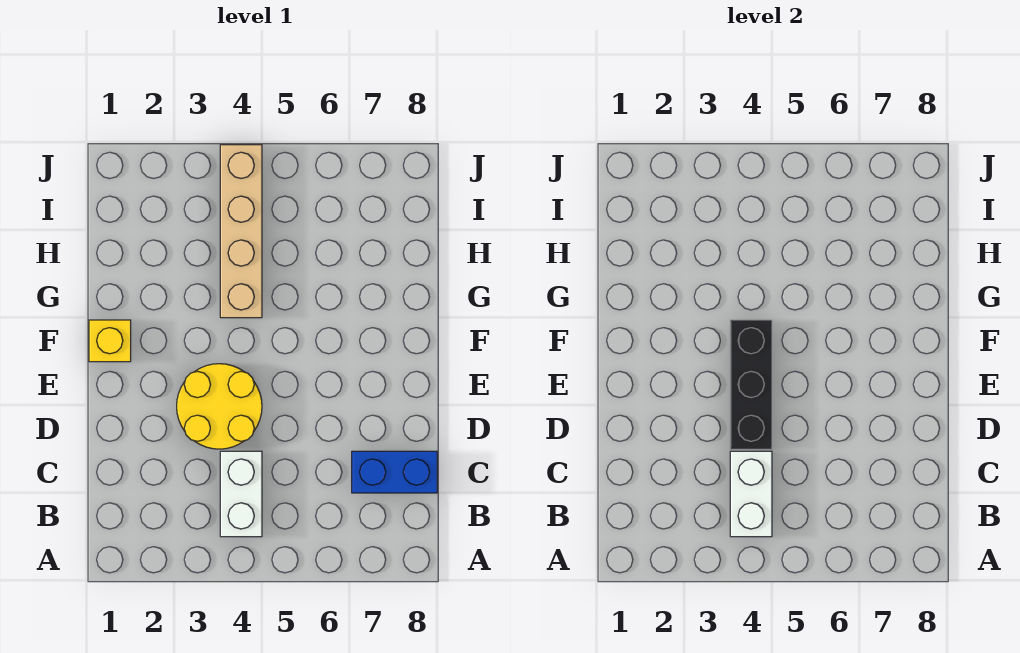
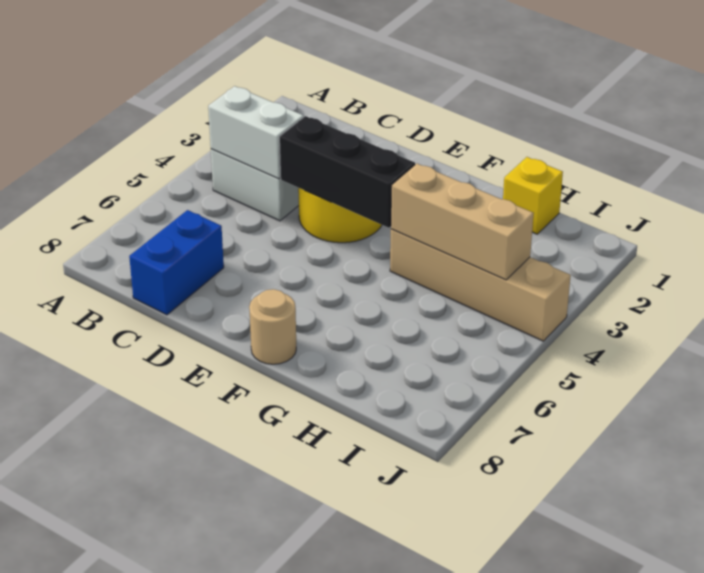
yellow brick F1 level 1 -> yellow brick H1 level 1
none -> tan round brick F8 level 1
none -> tan brick G4:I4 level 2

